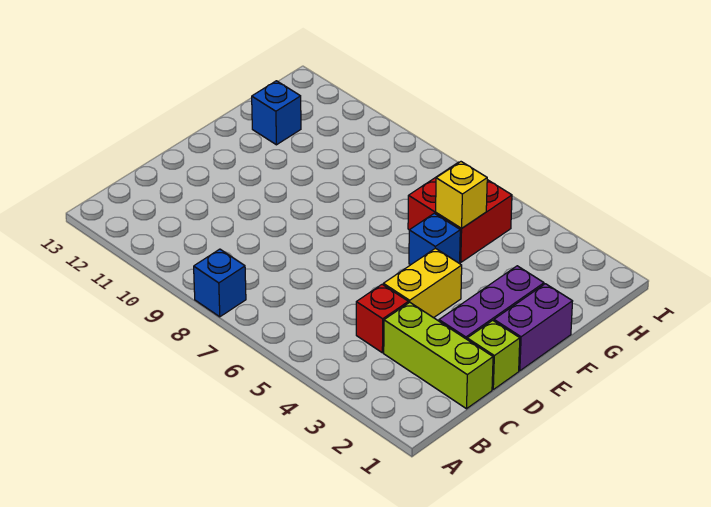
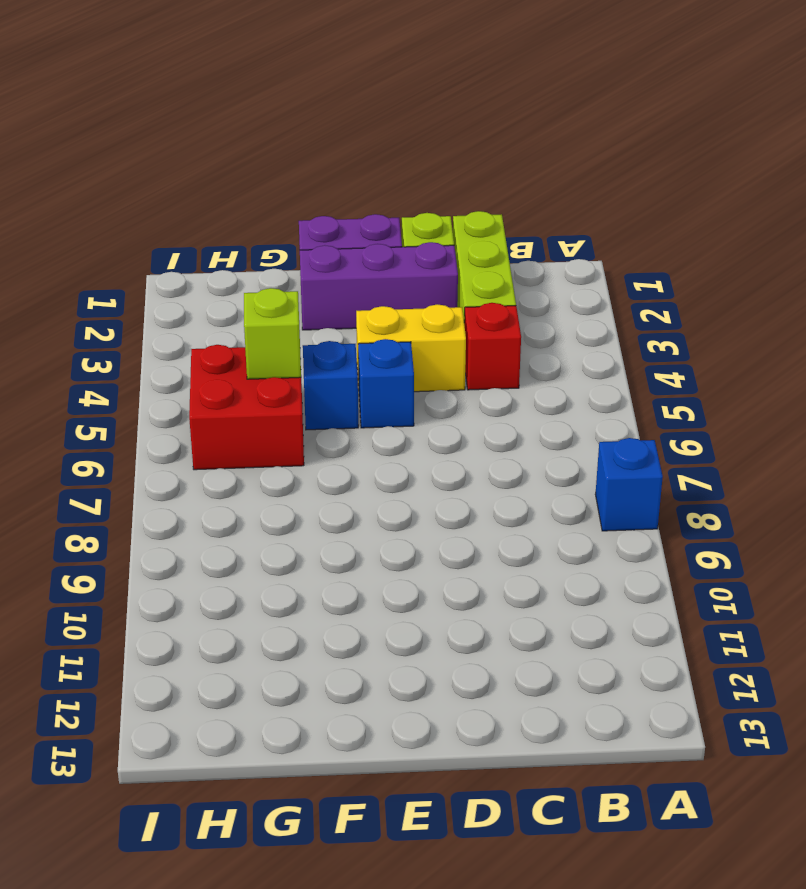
yellow brick G5 level 2 -> lime brick G5 level 2
blue brick G12 level 1 -> blue brick E5 level 1

